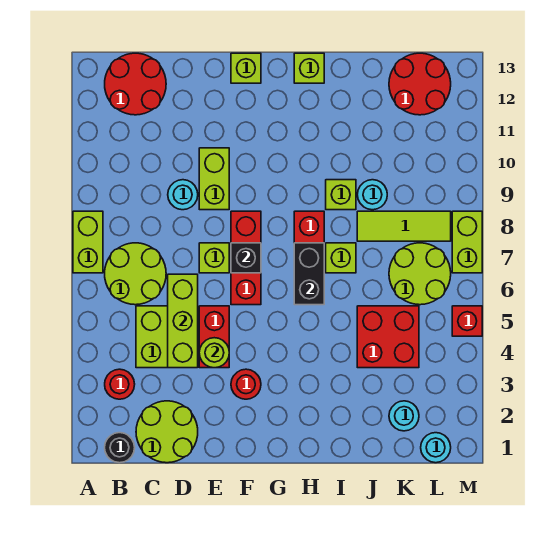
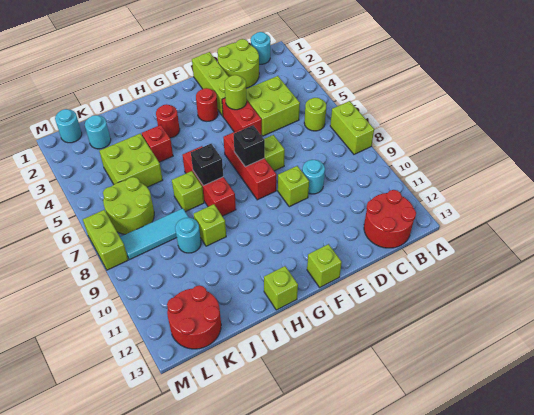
black round brick B1 level 1 -> cyan round brick B1 level 1
red round brick B3 level 1 -> red round brick H3 level 1
lime round brick B6:C7 level 1 -> lime round brick B6 level 1
lime brick D4:D6 level 2 -> lime brick E1:E3 level 1
lime brick E9:E10 level 1 -> lime brick E9 level 1
black brick H6:H7 level 2 -> black brick H7 level 2
red brick J4:K5 level 1 -> lime brick J4:K5 level 1
lime tile J8:L8 level 1 -> cyan tile J8:L8 level 1
red brick M5 level 1 -> red brick I4 level 1

